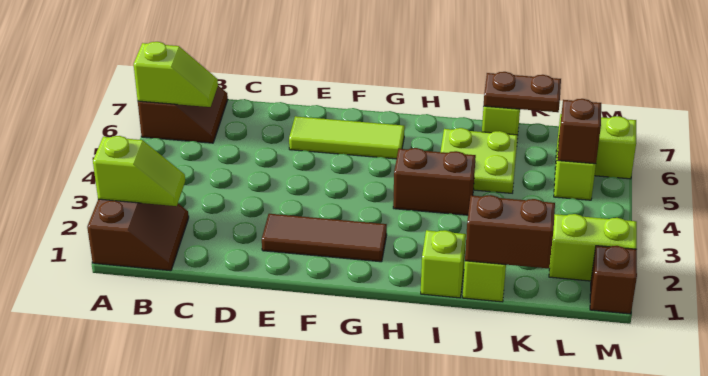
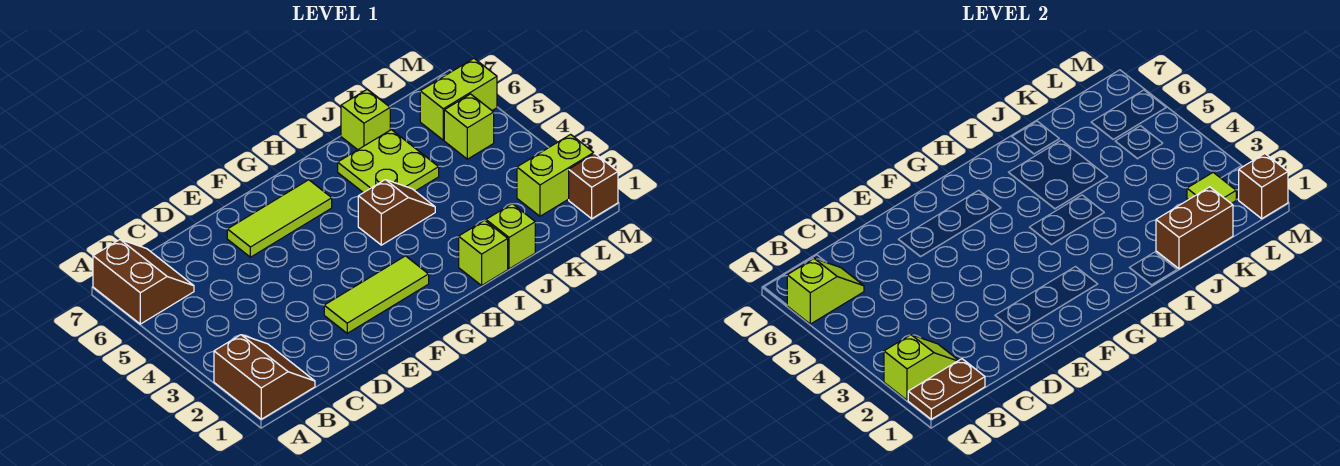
brown tile E2:G2 level 1 -> lime tile E2:G2 level 1
brown brick H4:I4 level 1 -> brown slope H4:I4 level 1 top H
brown plate J7:K7 level 2 -> brown plate A1:B1 level 2
none -> lime tile L2 level 2
brown brick L5 level 2 -> brown brick M1 level 2

